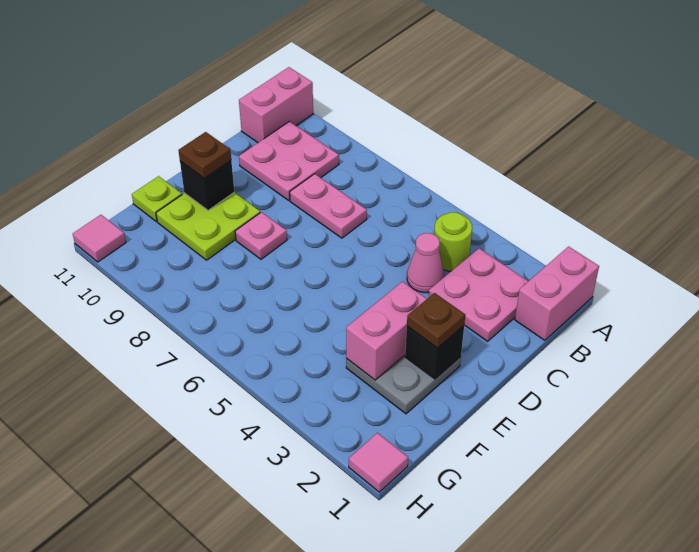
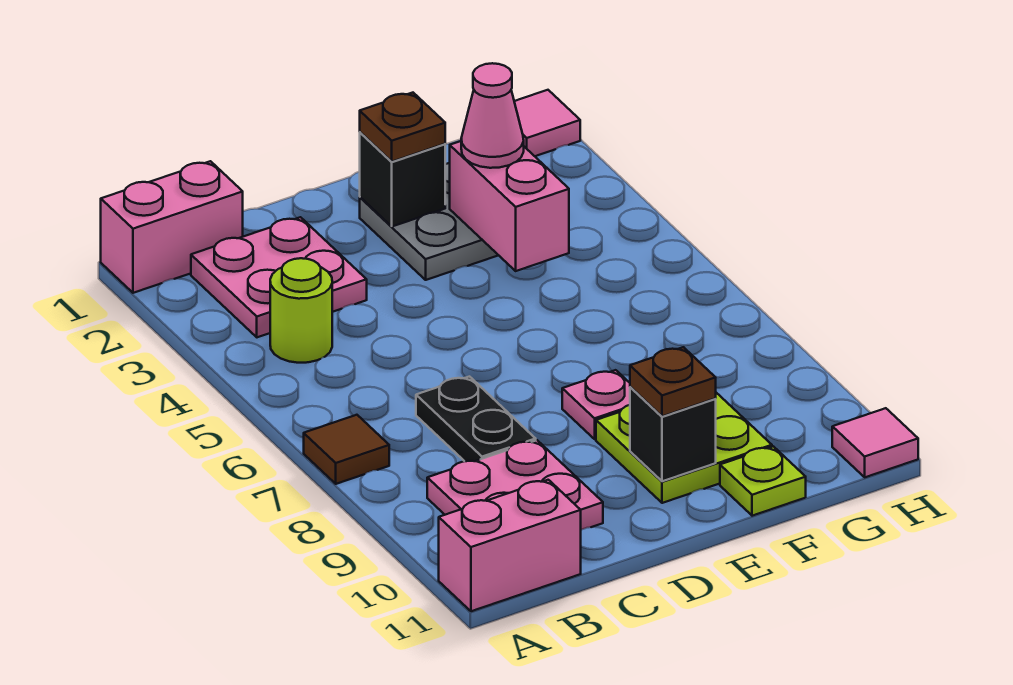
none -> brown tile A7 level 1
pink cone C4 level 1 -> pink cone F3 level 3
pink plate C7:C8 level 1 -> black plate C7:C8 level 1
pink brick E3:F3 level 2 -> pink brick F3:F4 level 2

